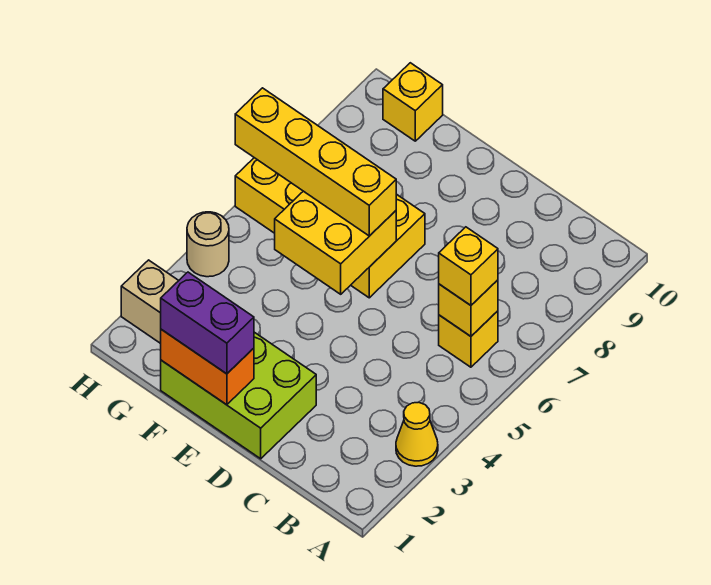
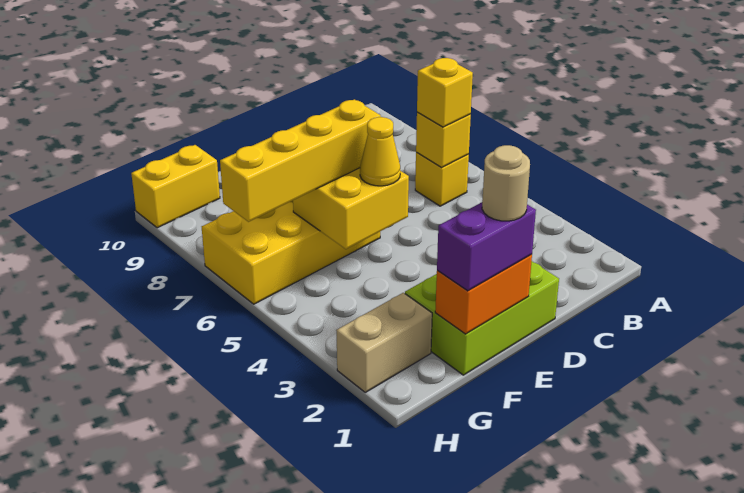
yellow cone A3 level 1 -> yellow cone E5 level 3
yellow brick G10 level 1 -> yellow brick G10:H10 level 1
tan round brick H4 level 1 -> tan round brick E1 level 4

